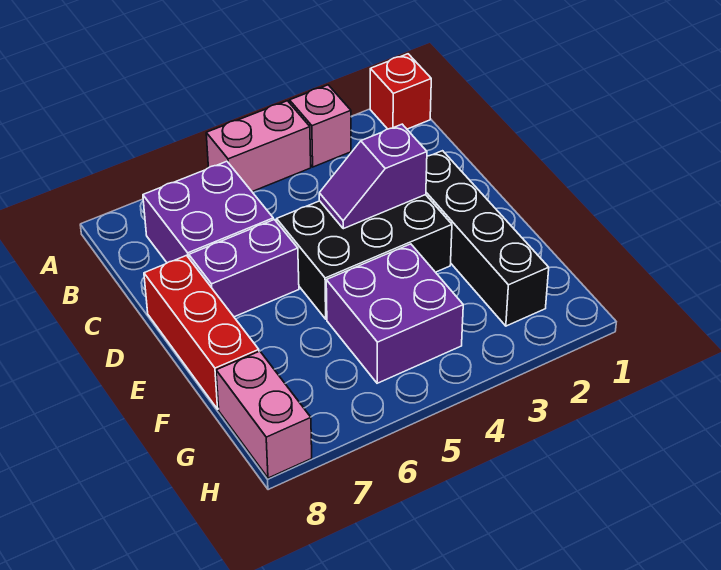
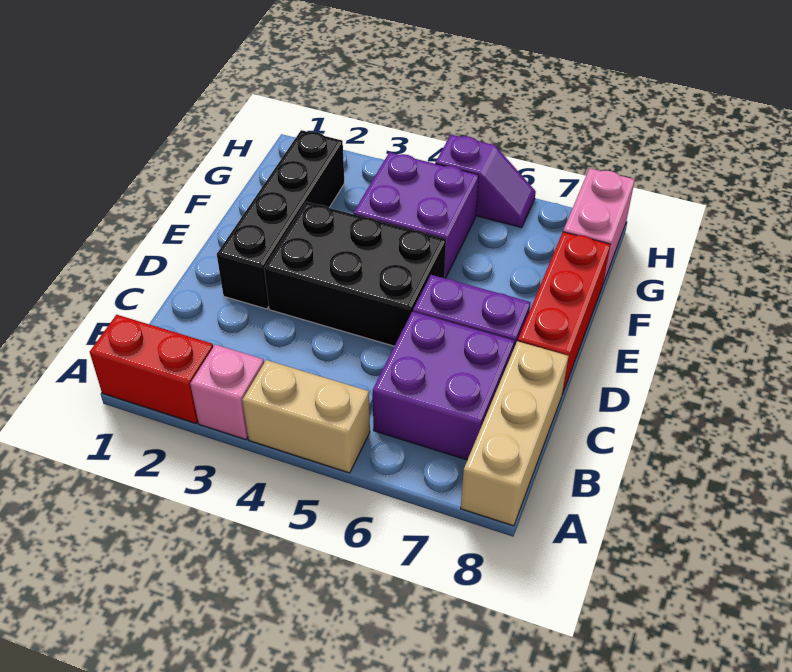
red brick A1 level 1 -> red brick A1:A2 level 1
pink brick A4:A5 level 1 -> tan brick A4:A5 level 1
none -> tan brick A8:C8 level 1
purple slope D3:D4 level 2 top 3 -> purple slope H5:H6 level 1 top 5

